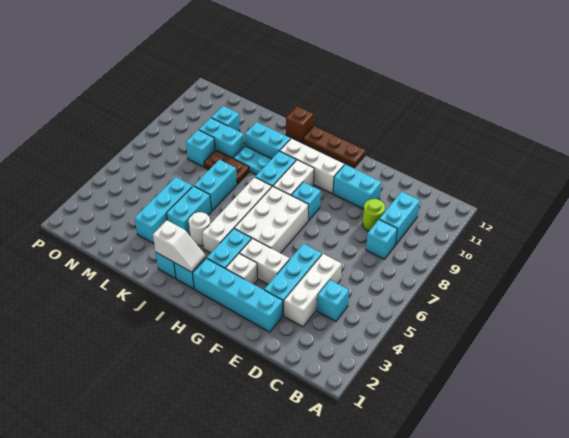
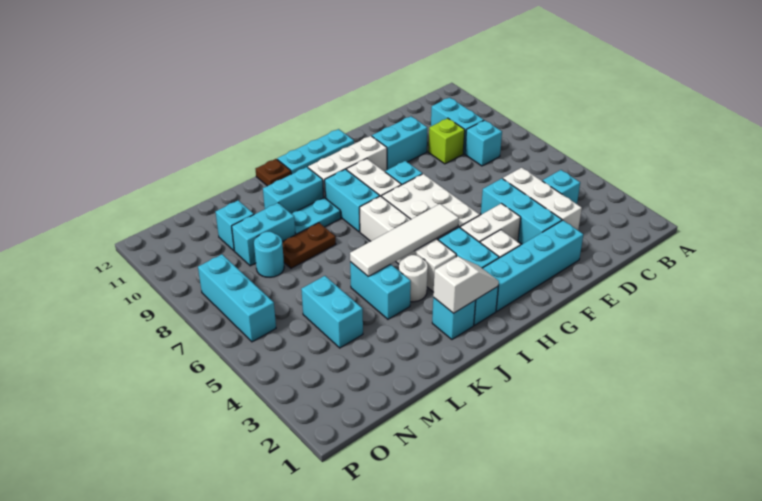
lime round brick D9 level 1 -> lime brick D9 level 1
brown plate G12:I12 level 1 -> cyan plate G12:I12 level 1
none -> white tile H5:K5 level 2
brown brick J12 level 1 -> brown plate J12 level 1
cyan brick K6:K7 level 1 -> cyan brick M4:M5 level 1
cyan brick L3:L5 level 1 -> cyan brick O6:O8 level 1
cyan brick M8 level 1 -> cyan round brick M8 level 1

